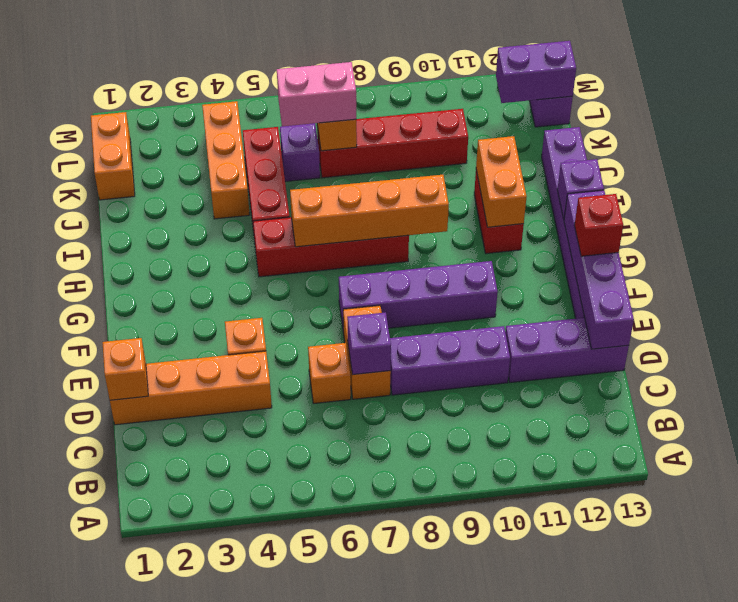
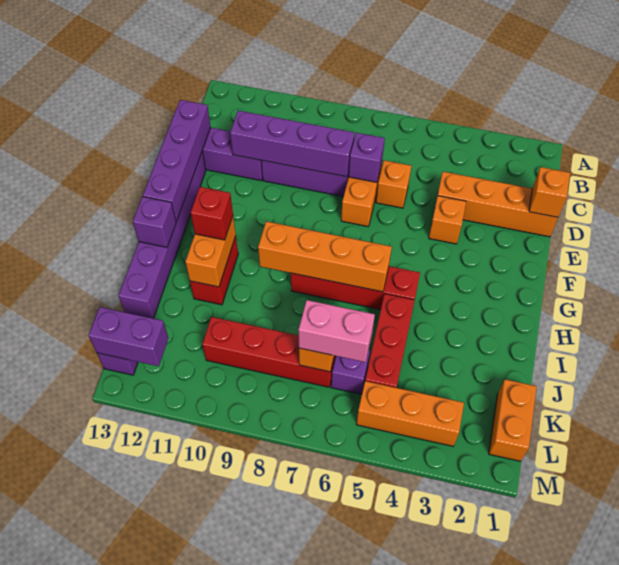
purple brick F7:F10 level 1 -> purple brick D8:D11 level 2
red brick F13 level 3 -> red brick H11 level 3
orange brick J4:L4 level 1 -> orange brick L3:L5 level 1

